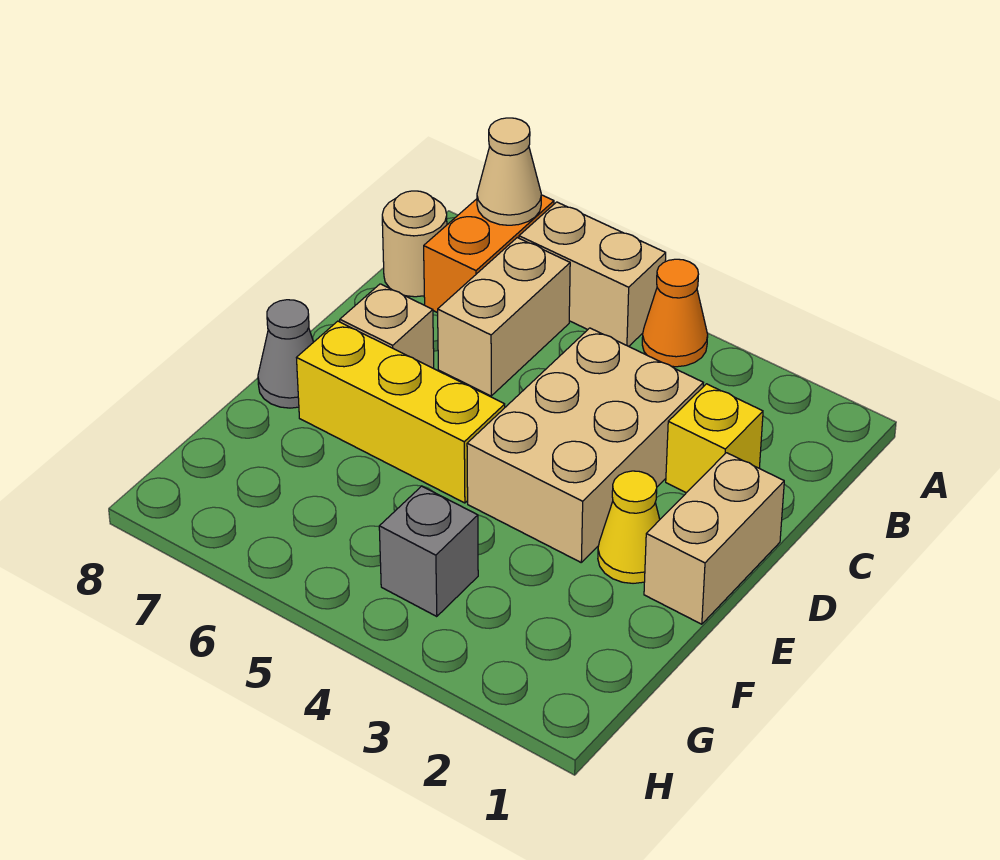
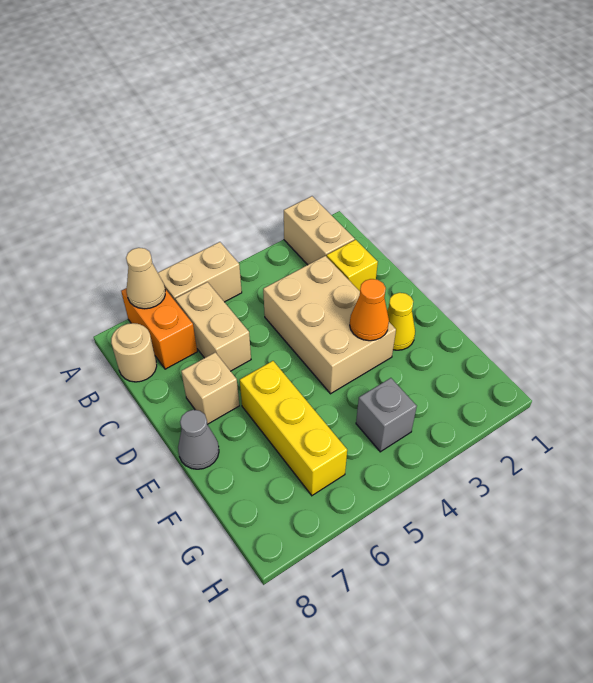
orange cone A4 level 1 -> orange cone E3 level 2
tan brick D1:E1 level 1 -> tan brick A2:B2 level 1
yellow brick E5:E7 level 1 -> yellow brick E6:G6 level 1

